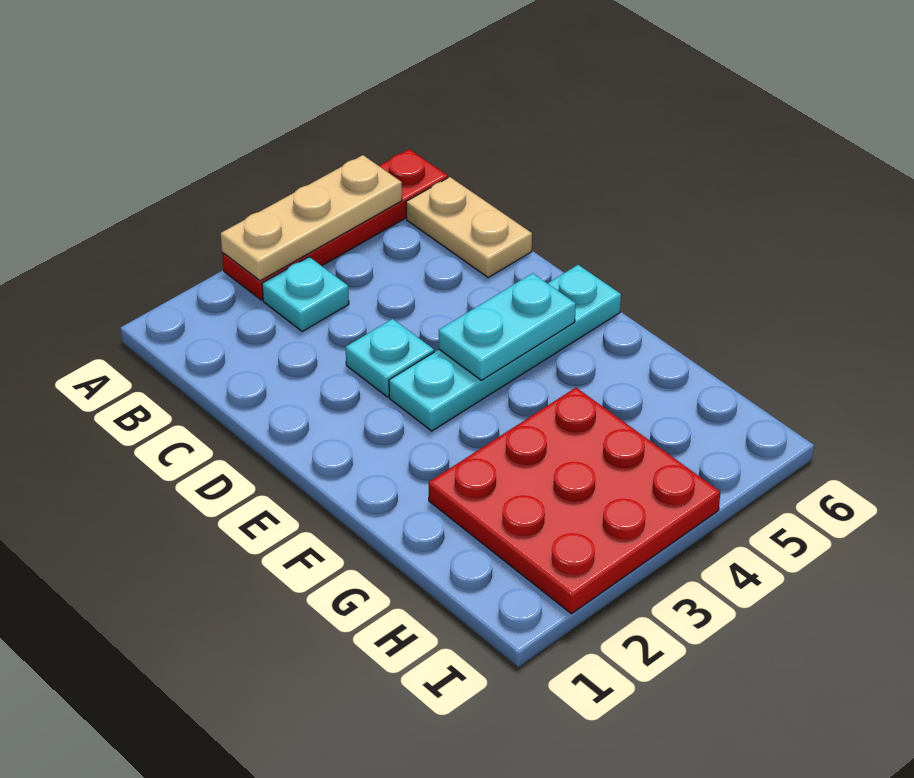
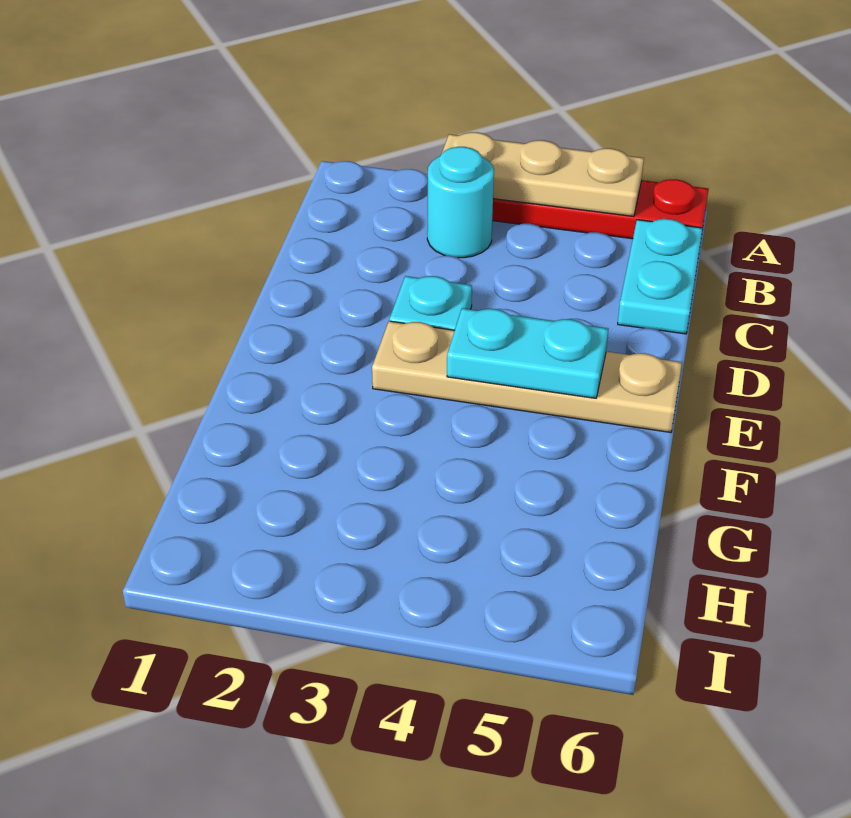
cyan plate B3 level 1 -> cyan round brick B3 level 1
tan plate B6:C6 level 1 -> cyan plate B6:C6 level 1
cyan plate E3:E6 level 1 -> tan plate E3:E6 level 1
red plate G2:I4 level 1 -> none

